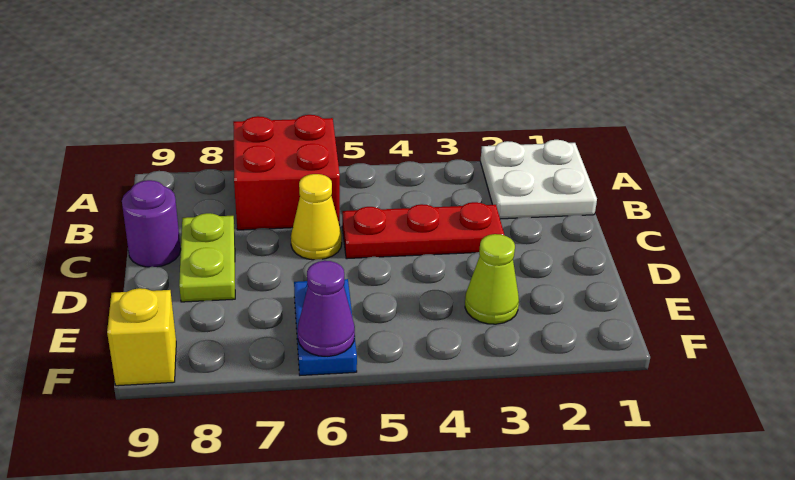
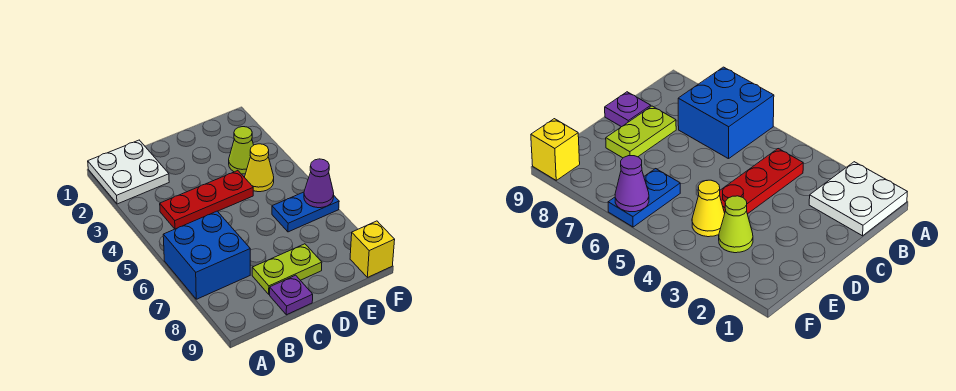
red brick A6:B7 level 1 -> blue brick A6:B7 level 1
red plate C3:C5 level 1 -> red plate B4:D4 level 1
yellow cone C6 level 1 -> yellow cone E4 level 1
purple round brick C9 level 1 -> purple plate C9 level 1

